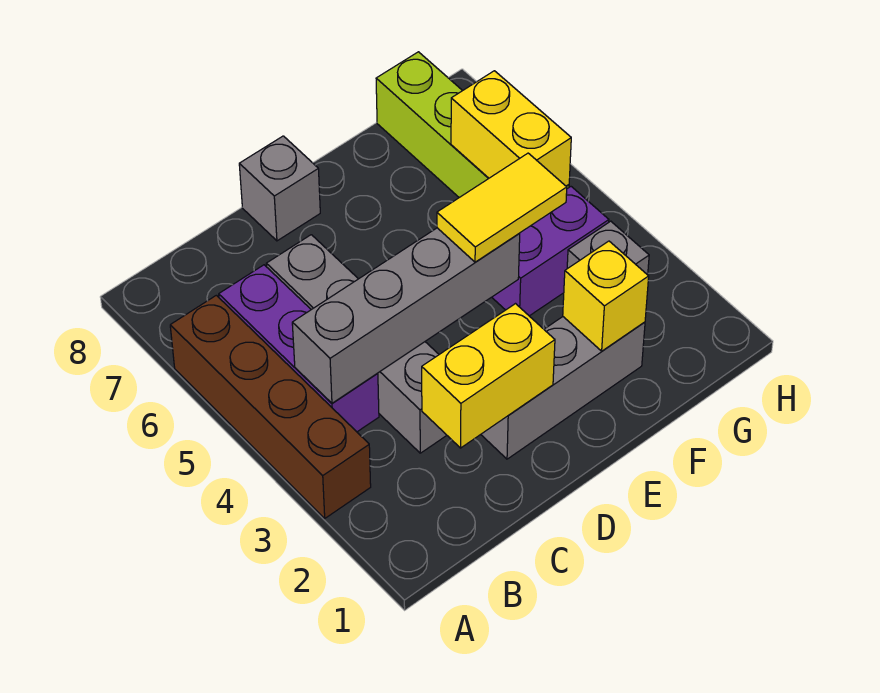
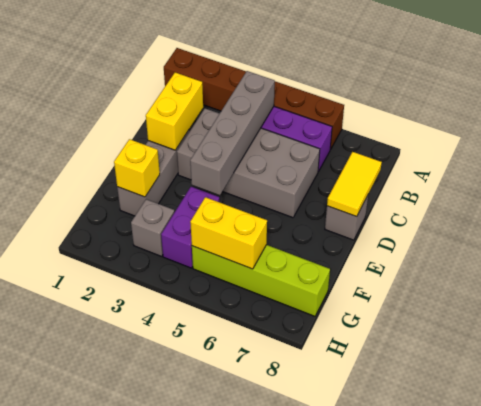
brown brick A3:A6 level 1 -> brown brick A1:A6 level 1
grey brick C3:C6 level 1 -> grey brick C3:D6 level 1
yellow tile E4:F4 level 3 -> yellow tile C8:D8 level 2

